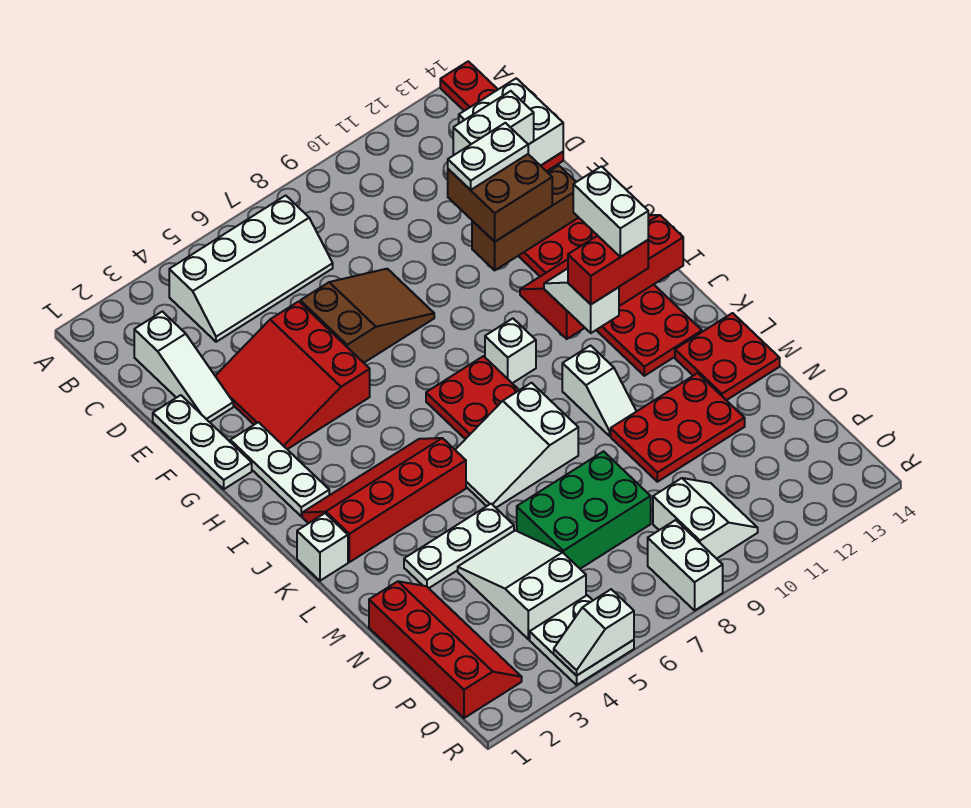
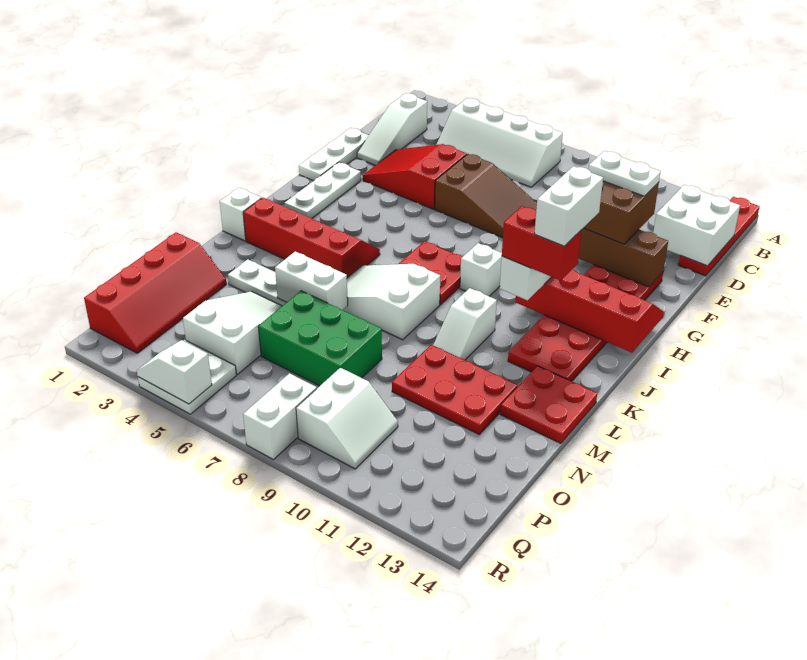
white brick D12:D13 level 3 -> white brick M5:M6 level 2
red slope E3:G5 level 1 top 5 -> red slope E3:F5 level 1 top 5

